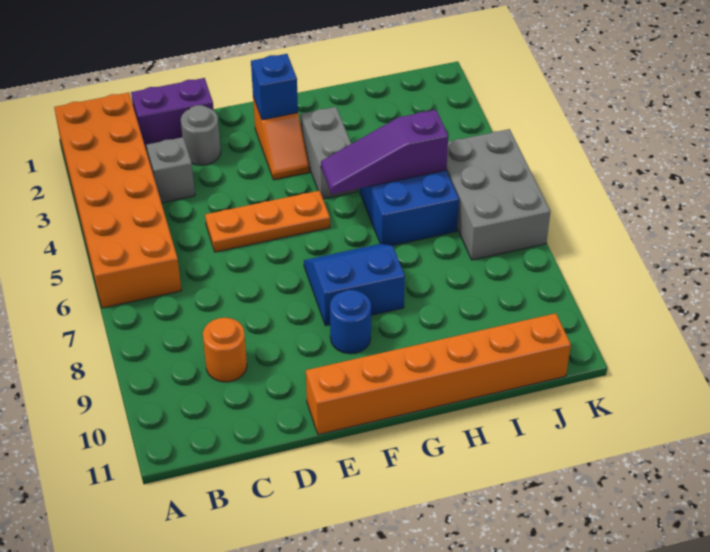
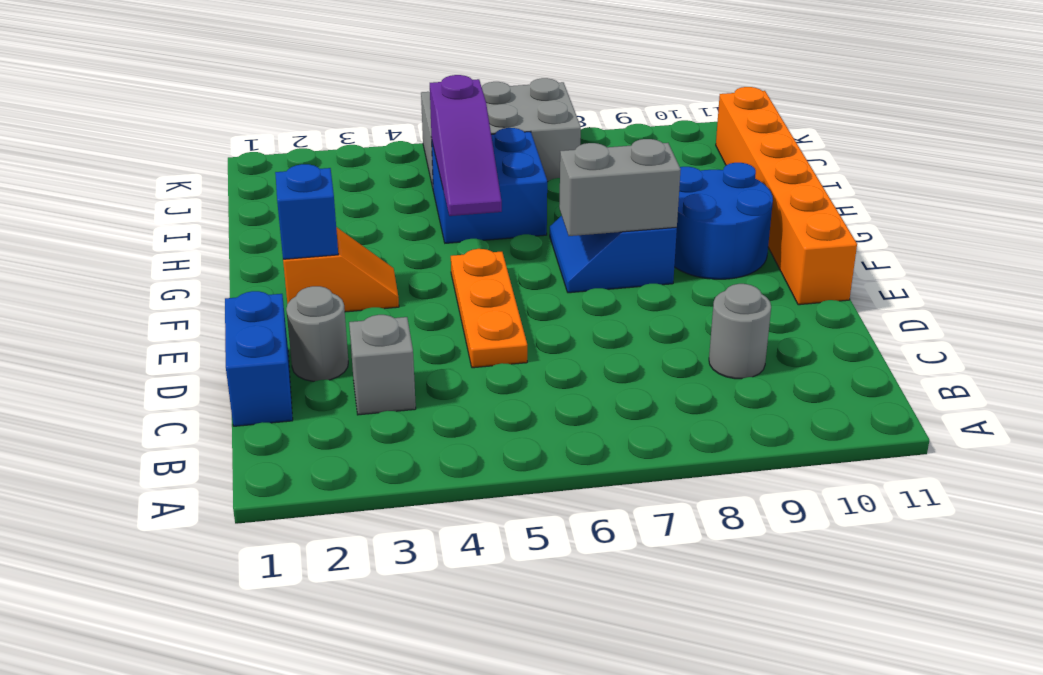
orange brick A1:B6 level 1 -> none
purple brick C1:D1 level 1 -> blue brick C1:D1 level 1
orange round brick C9 level 1 -> grey round brick C9 level 1
blue round brick F9 level 1 -> blue round brick F9:G10 level 1
grey brick G3:G4 level 1 -> grey brick F7:F8 level 2

